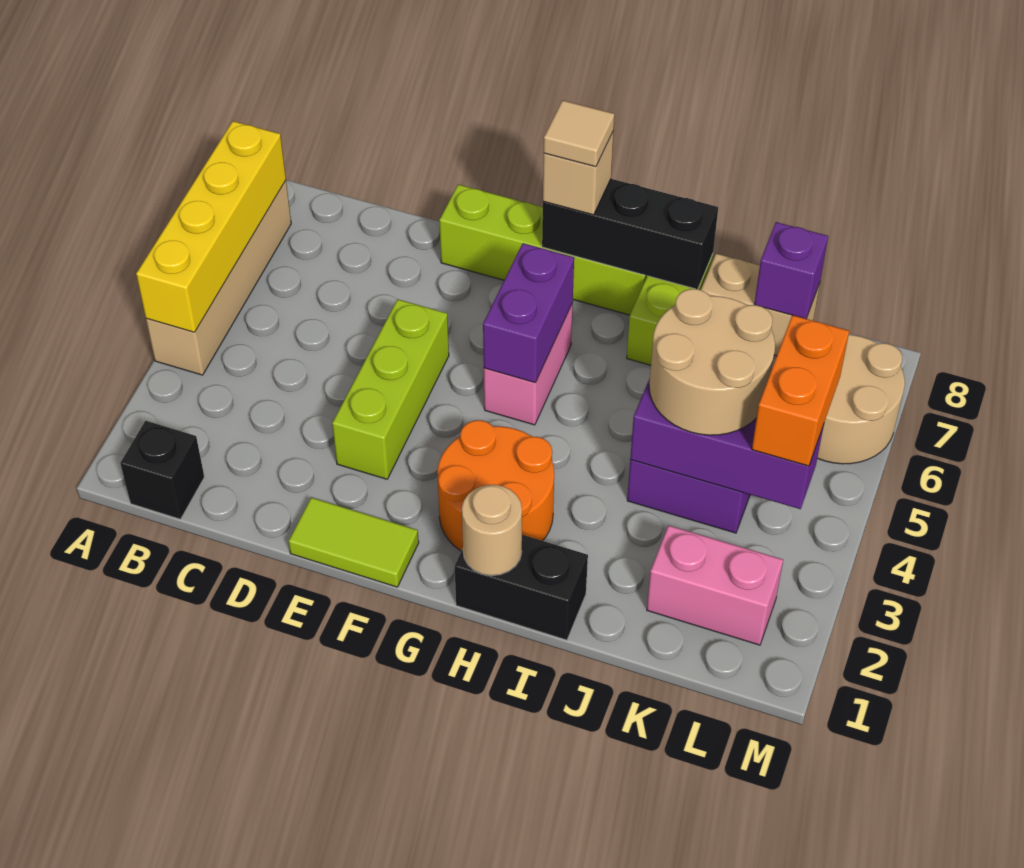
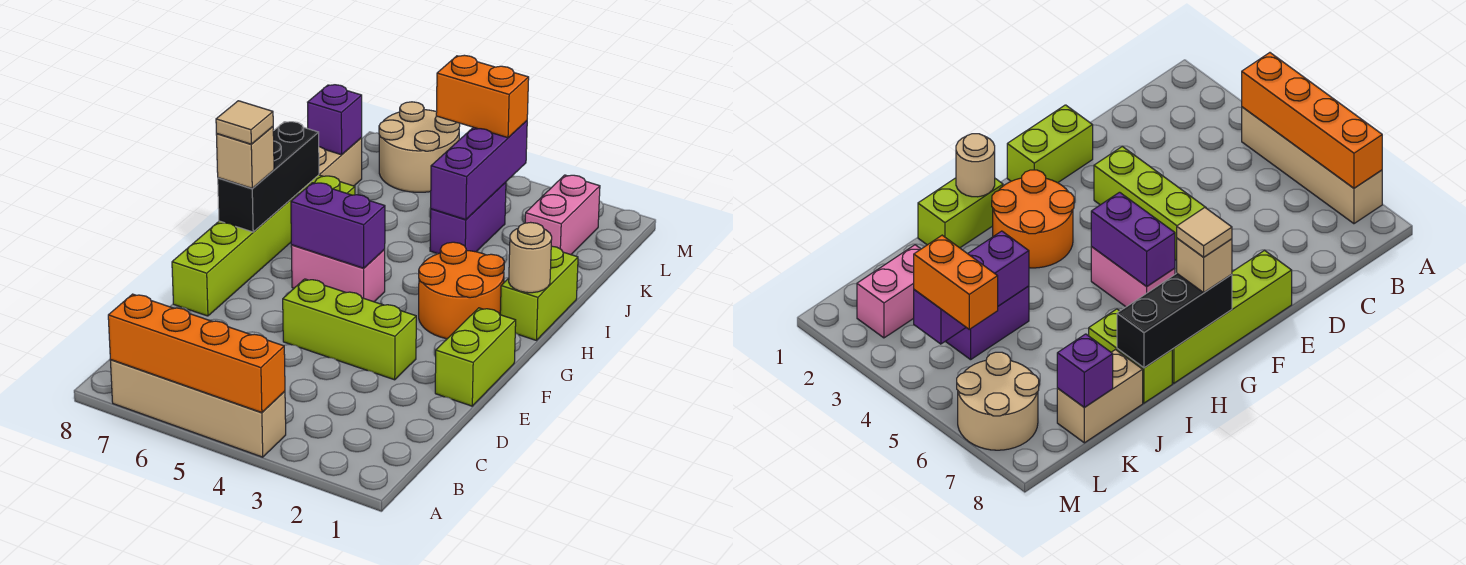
yellow brick A4:A7 level 2 -> orange brick A4:A7 level 2
black brick B1 level 1 -> none
lime tile E1:F1 level 1 -> lime brick E1:F1 level 1
black brick H1:I1 level 1 -> lime brick H1:I1 level 1
tan round brick J4:K5 level 3 -> none

